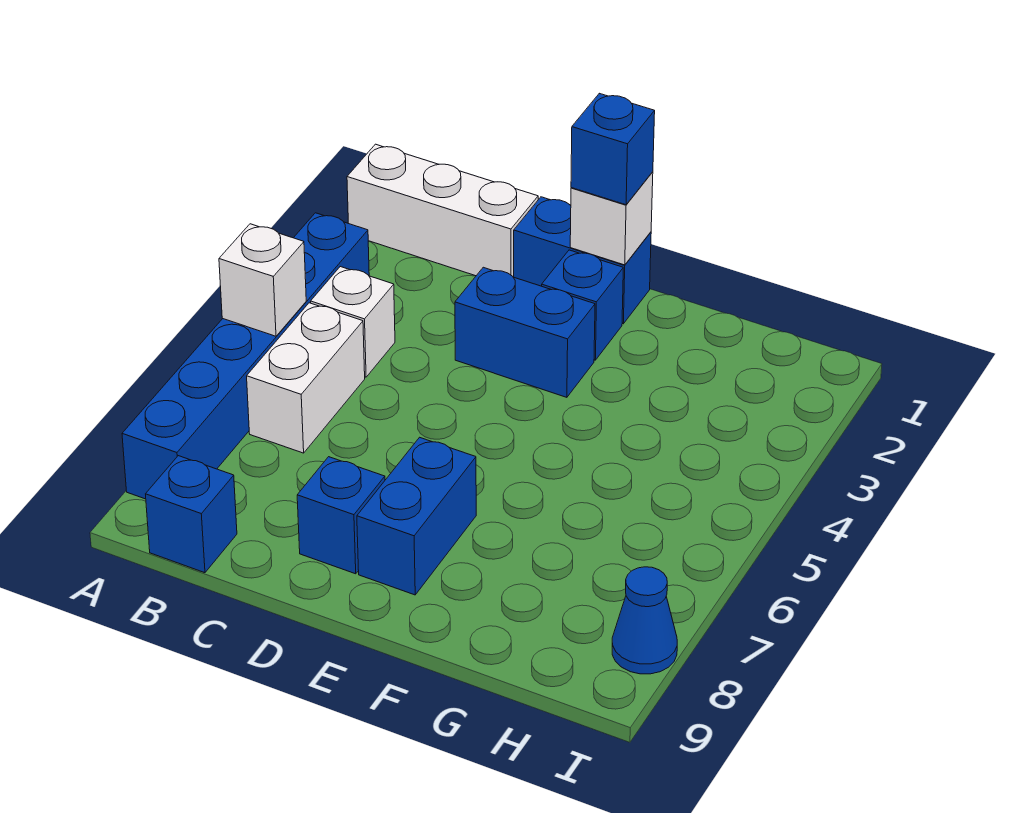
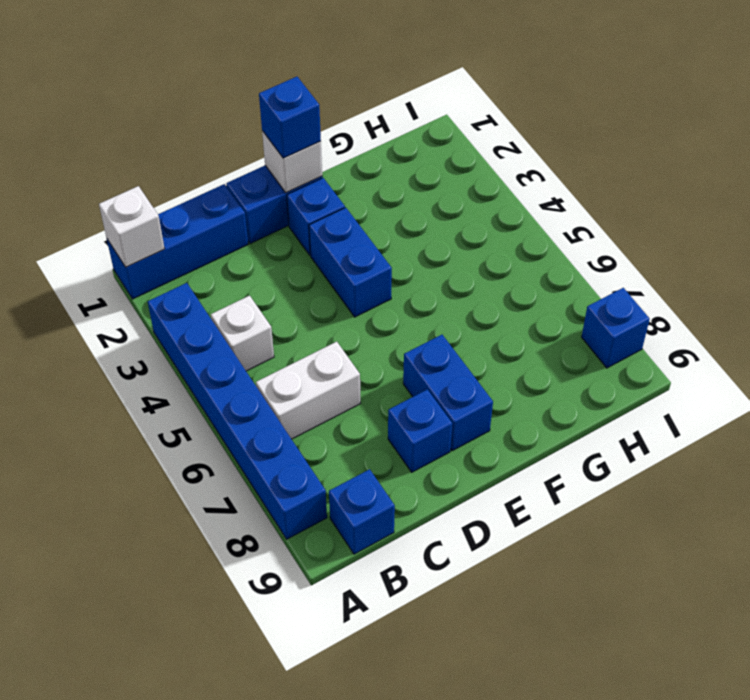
white brick A1:C1 level 1 -> blue brick A1:C1 level 1
white brick A5 level 2 -> white brick A1 level 2
white brick B5:B6 level 1 -> white brick B6:C6 level 1
blue brick D3:E3 level 1 -> blue brick E3:E4 level 1
blue cone I8 level 1 -> blue brick I8 level 1

